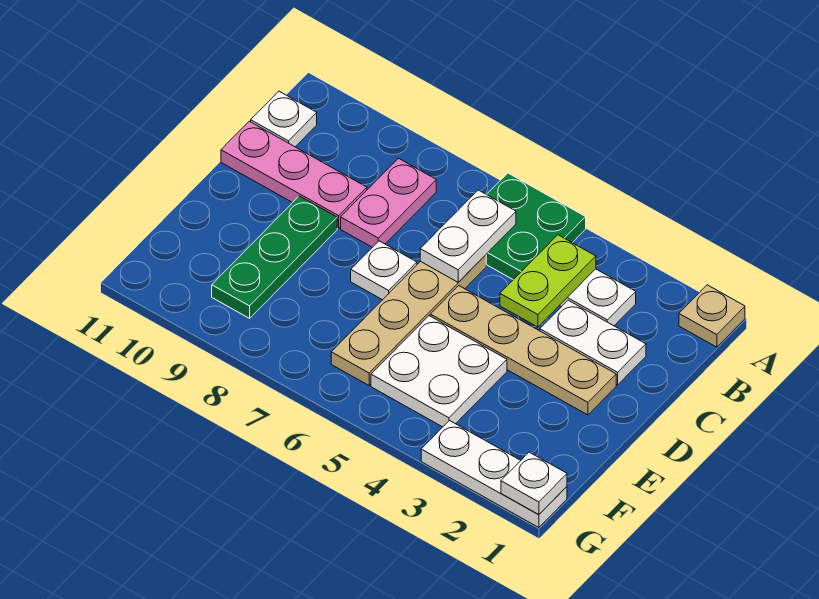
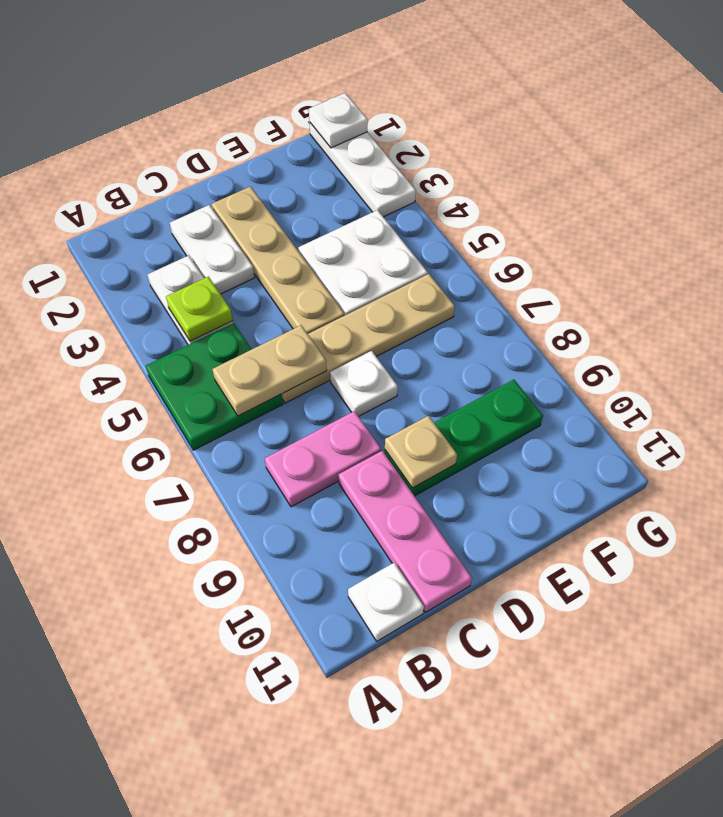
tan plate A1 level 1 -> tan plate D9 level 2
lime plate B4:C4 level 2 -> lime plate B4 level 2
white plate B6:C6 level 2 -> tan plate B6:C6 level 2

